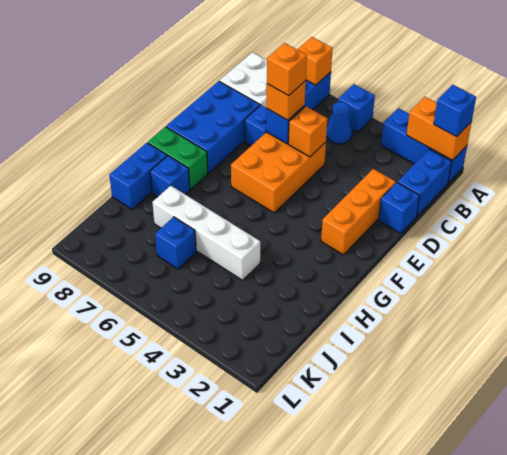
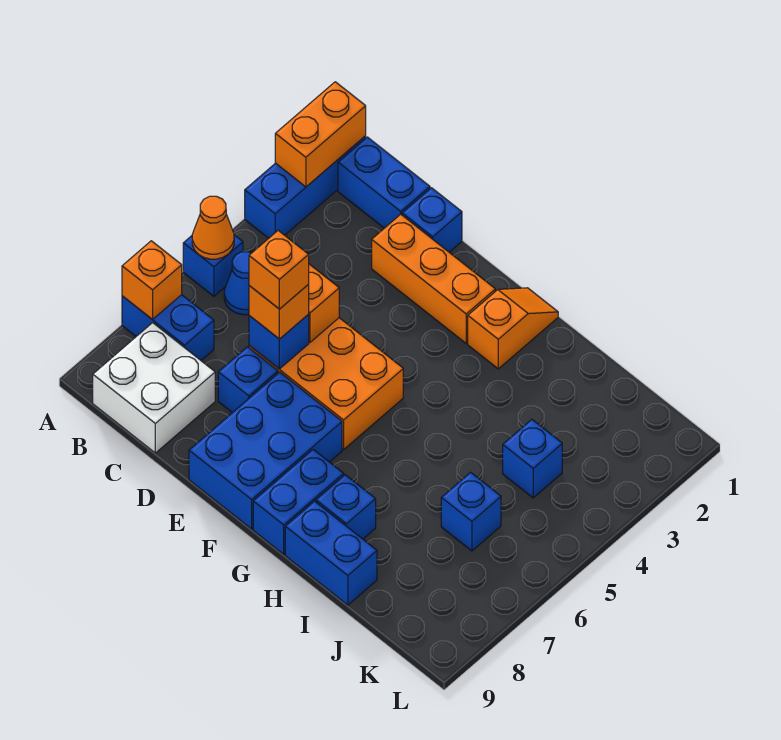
blue brick A1 level 3 -> blue brick J4 level 1
none -> orange cone A5 level 2
blue brick D8:F9 level 1 -> blue brick E7:F9 level 1
none -> orange slope G1:G2 level 1 top 2
green brick G8:G9 level 1 -> blue brick G8:G9 level 1
white brick I4:I7 level 1 -> none

